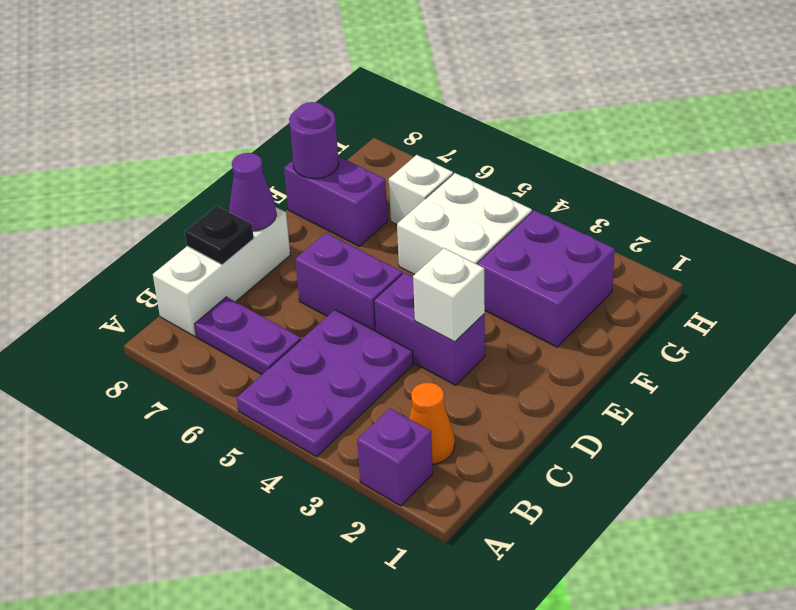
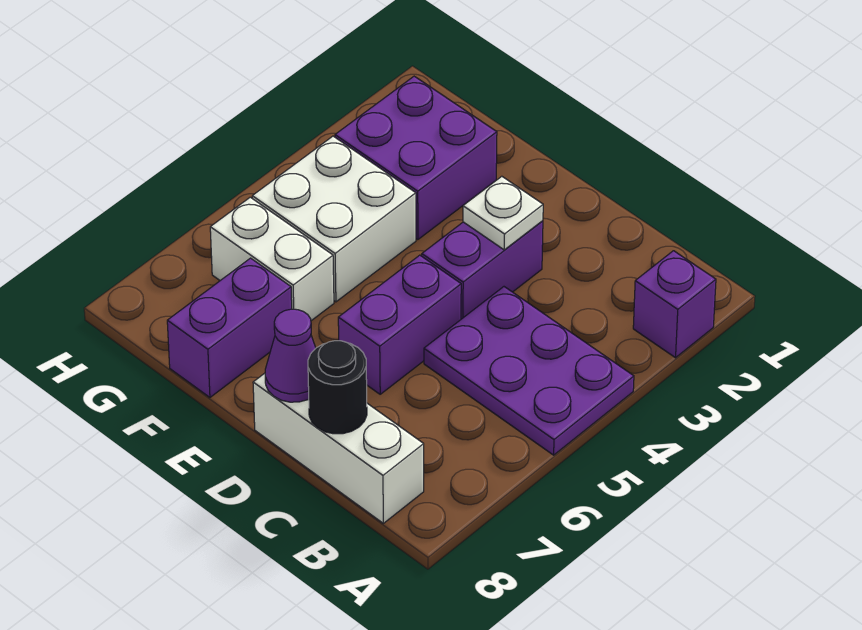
orange cone B2 level 1 -> none
purple plate B6:B7 level 1 -> none
black plate C8 level 2 -> black round brick C8 level 2
white brick D3 level 2 -> white plate D3 level 2
purple round brick F8 level 2 -> none
white brick G6 level 1 -> white brick F6:G6 level 1

